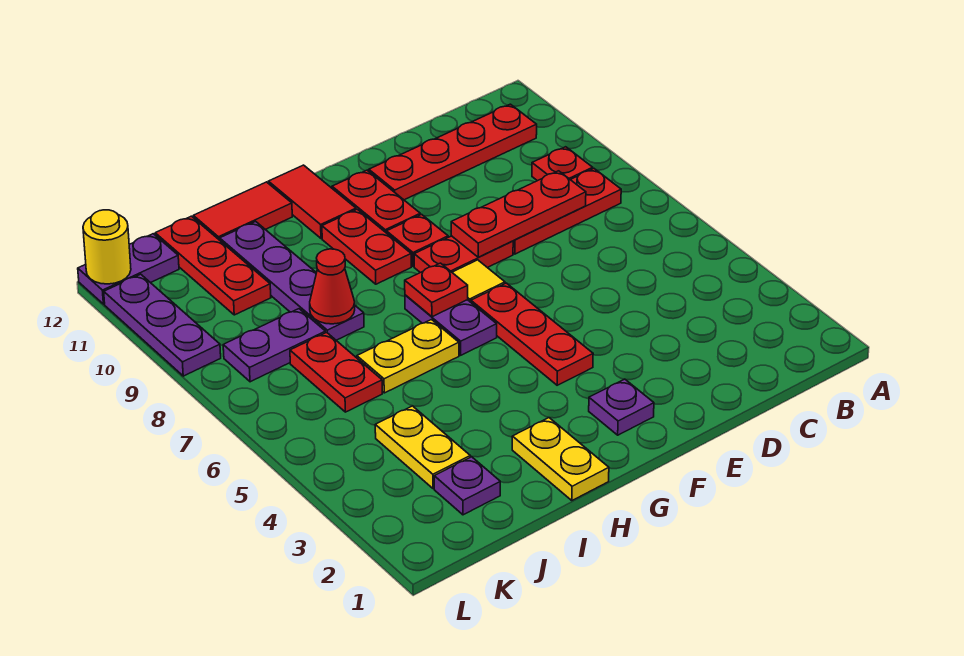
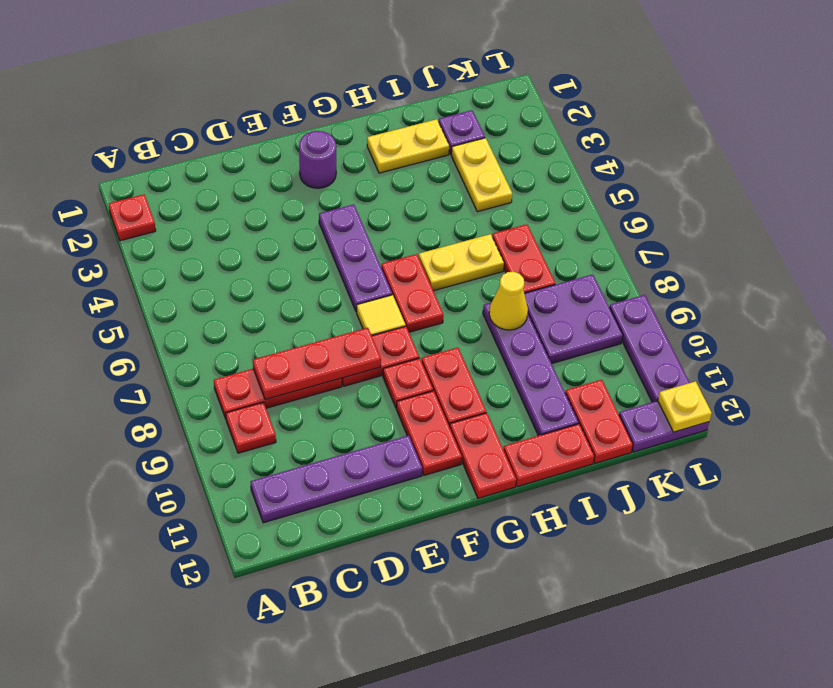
red plate B11:E11 level 1 -> purple plate B11:E11 level 1
purple plate F2 level 1 -> purple round brick F2 level 1
red plate F4:F6 level 1 -> purple plate F4:F6 level 1
purple plate G6:G7 level 1 -> red plate G6:G7 level 1
red plate G7 level 2 -> red plate A2 level 1
red tile G11:G12 level 1 -> red plate G11:G12 level 1
yellow plate H1:H2 level 1 -> yellow plate H2:I2 level 1
red tile H12:I12 level 1 -> red plate H12:I12 level 1
red cone I8 level 2 -> yellow cone I8 level 2
purple plate J8:K8 level 1 -> purple plate J8:K9 level 1
red plate J10:J12 level 1 -> red plate J11:J12 level 1
yellow round brick L12 level 2 -> yellow plate L12 level 2

